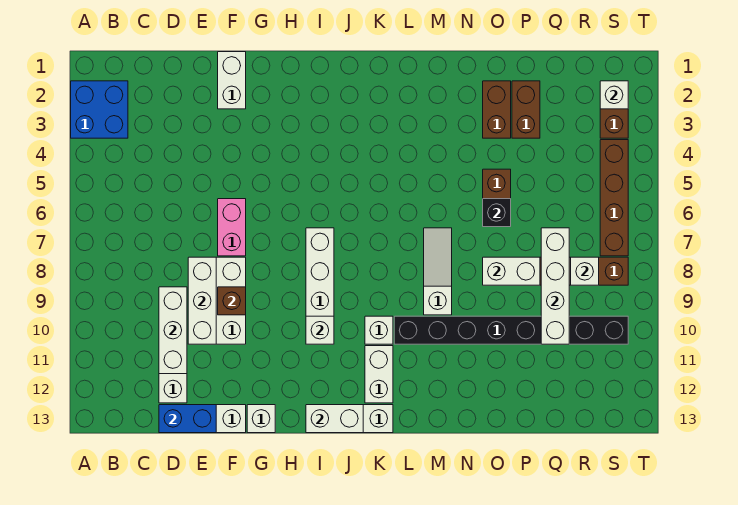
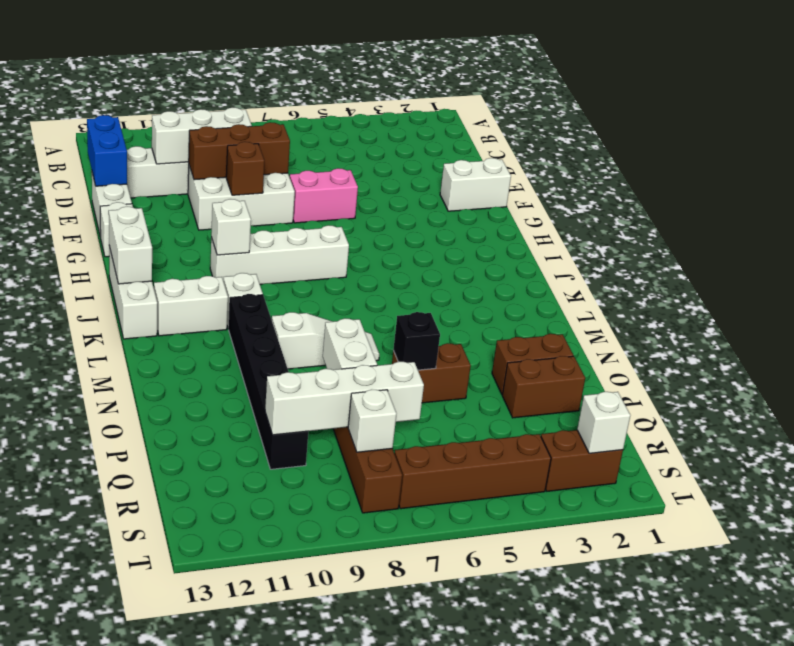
blue brick A2:B3 level 1 -> none
white brick E8:E10 level 2 -> brown brick E8:E10 level 2
black brick L10:S10 level 1 -> black brick L10:Q10 level 1

